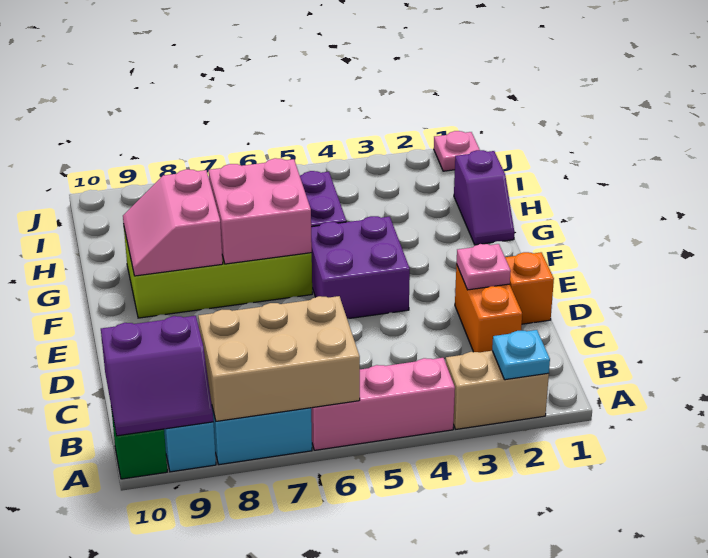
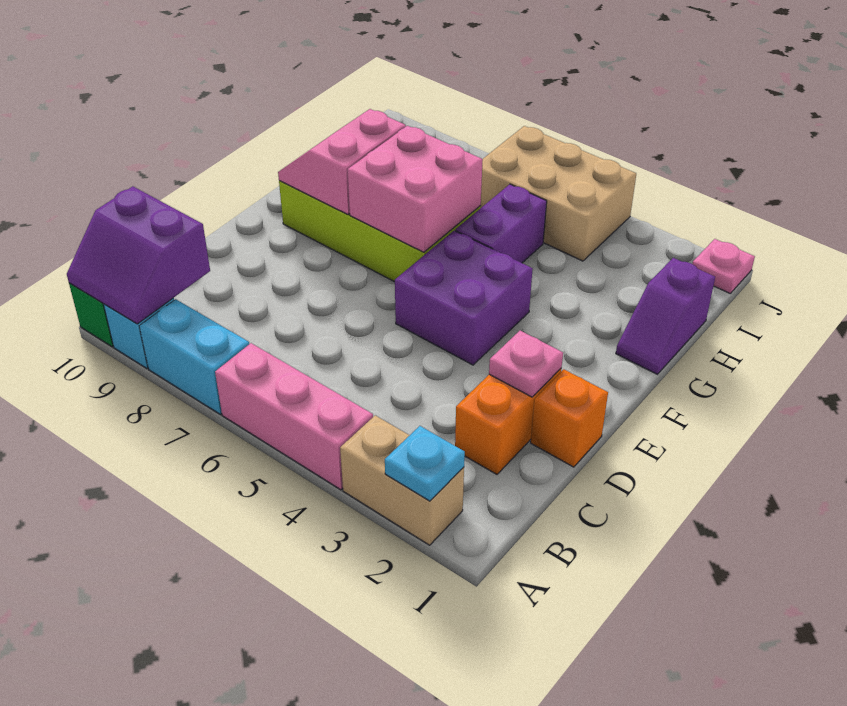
tan brick A6:B8 level 2 -> tan brick I4:J6 level 1

